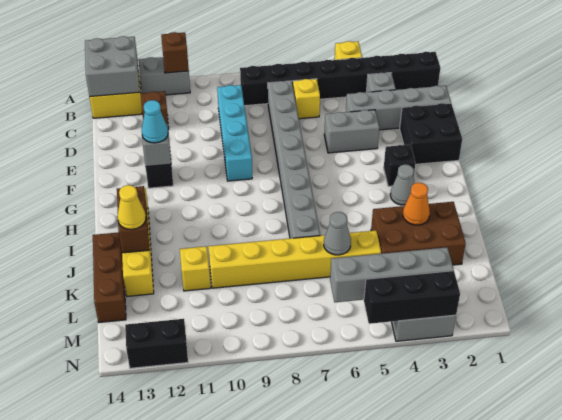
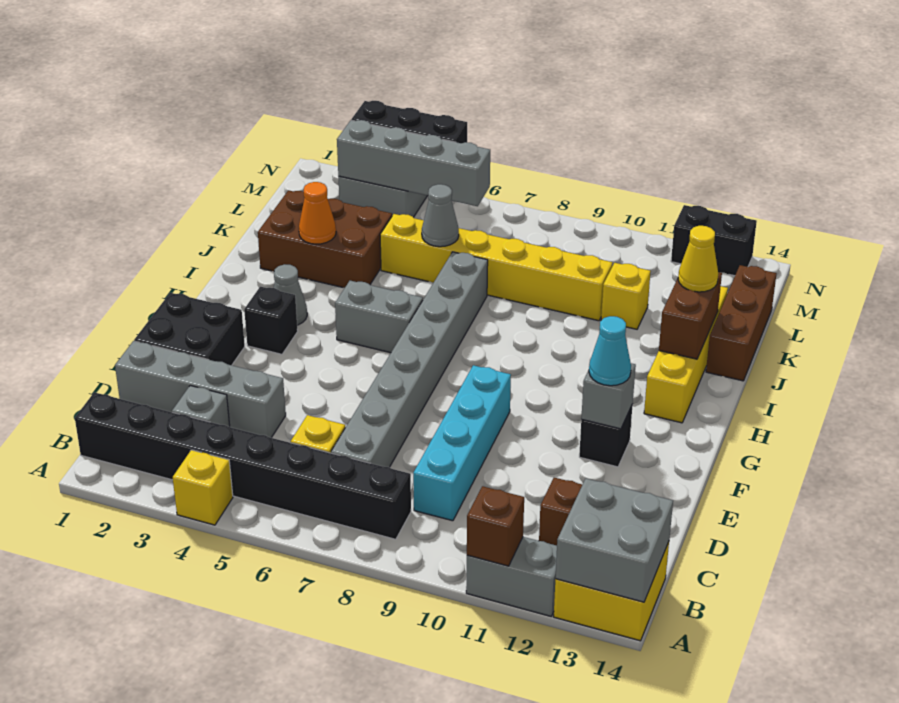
grey brick E4:E5 level 1 -> grey brick H5:H6 level 1

